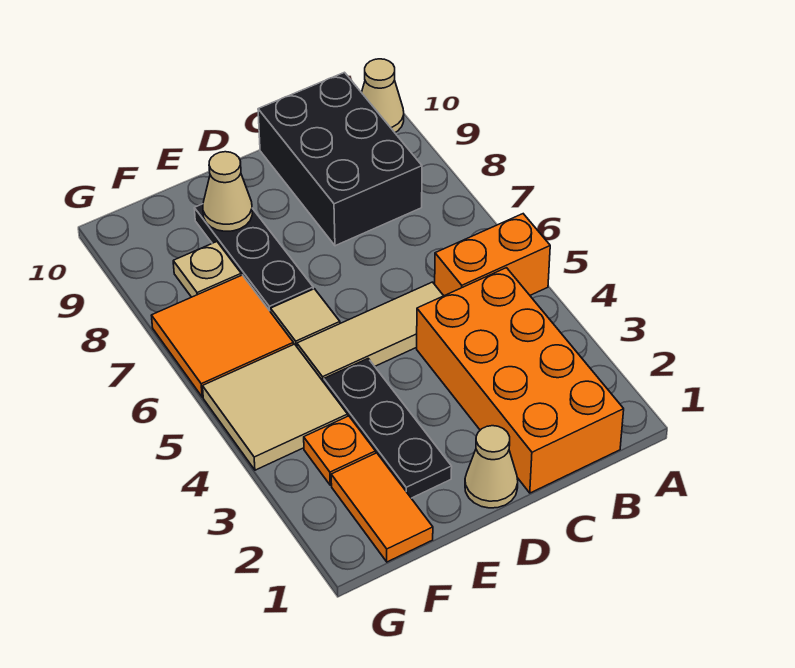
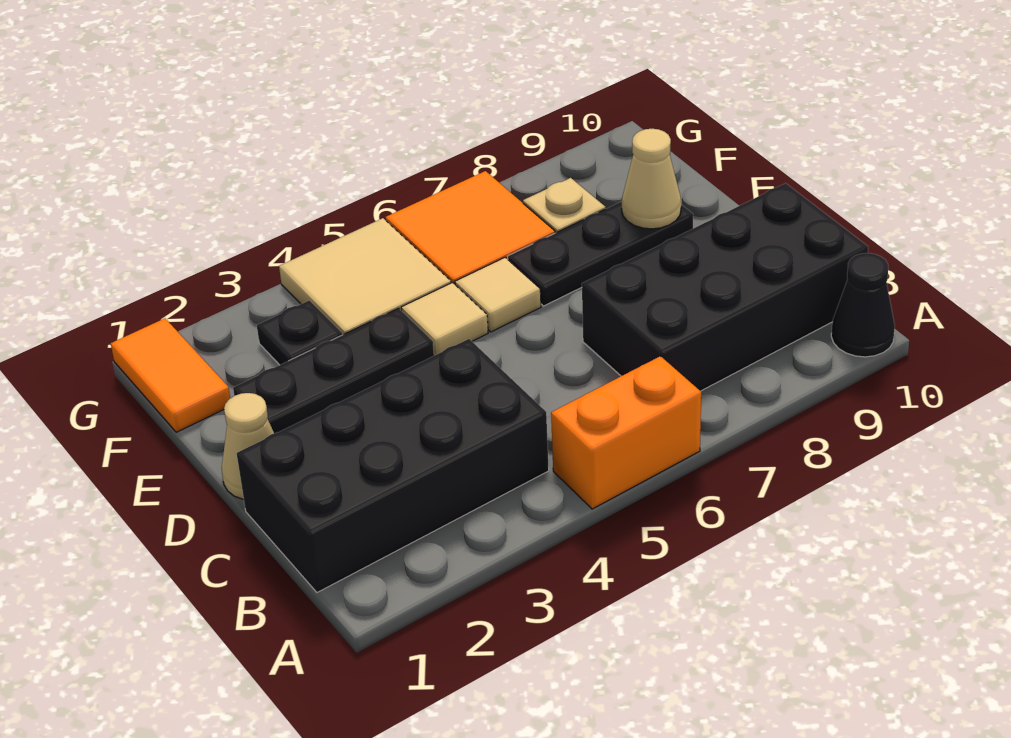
orange brick A5:B5 level 1 -> orange brick A5:A6 level 1
tan cone A10 level 1 -> black cone A10 level 1
orange brick B1:C4 level 1 -> black brick B1:C4 level 1
black brick B8:C10 level 1 -> black brick B7:C10 level 1
tan tile C5:E5 level 1 -> tan tile E5 level 1
orange tile F1:F2 level 1 -> orange tile F1:G1 level 1
orange plate F3 level 1 -> black plate F3 level 1

